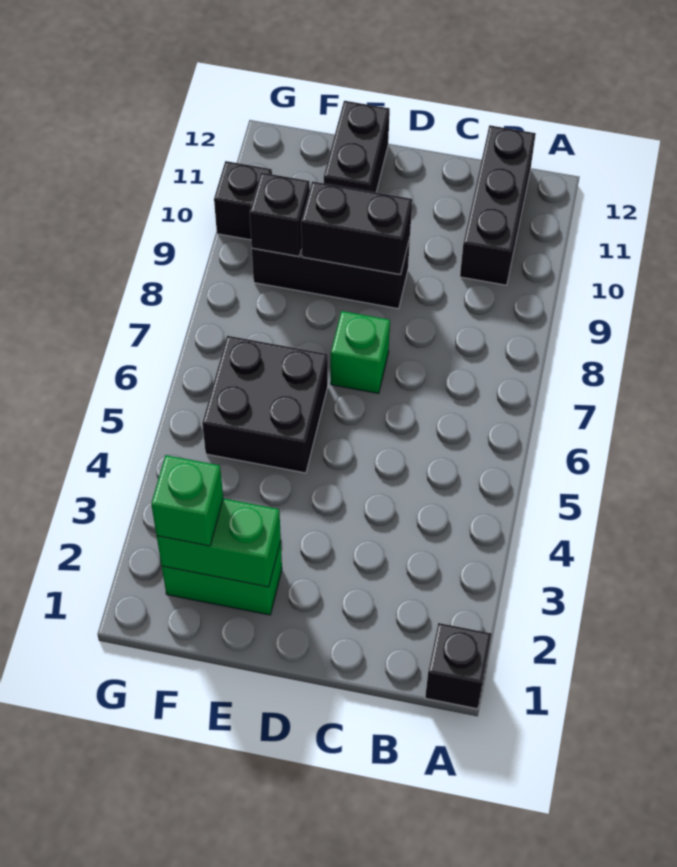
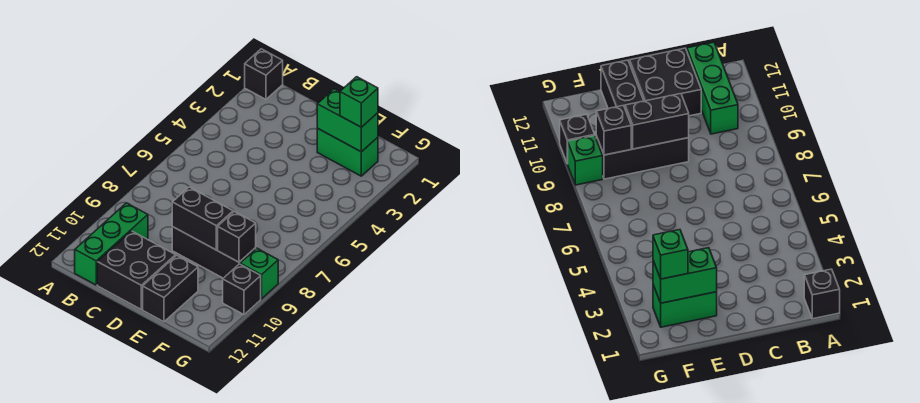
black brick B10:B12 level 1 -> green brick B10:B12 level 1
green brick D7 level 1 -> green brick G9 level 1
black brick E5:F6 level 1 -> black brick C11:D12 level 1

